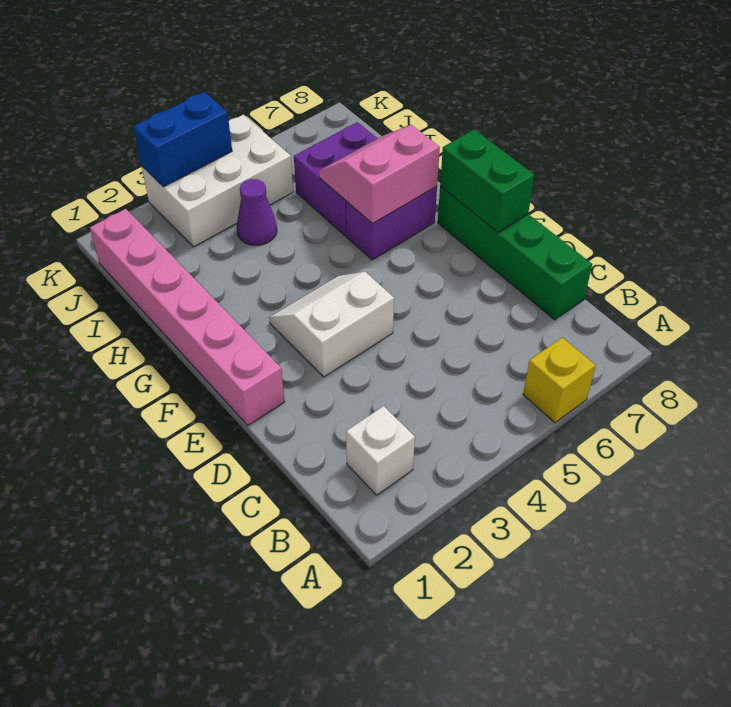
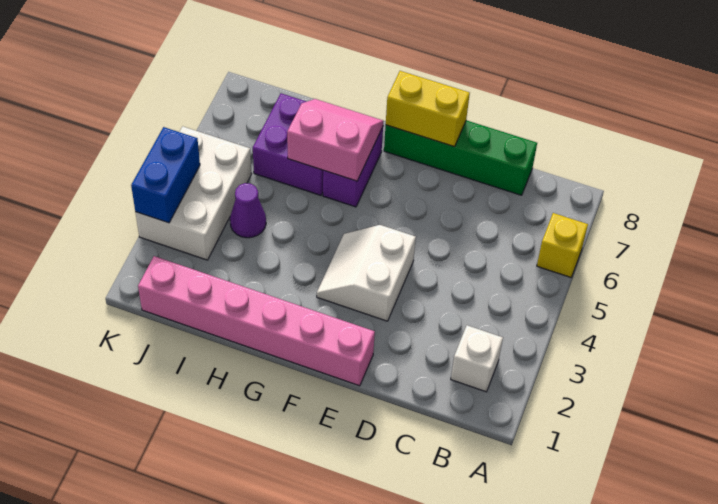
green brick E8:F8 level 2 -> yellow brick E8:F8 level 2
pink slope G6:H7 level 2 top G -> pink slope G6:H7 level 2 top 6

